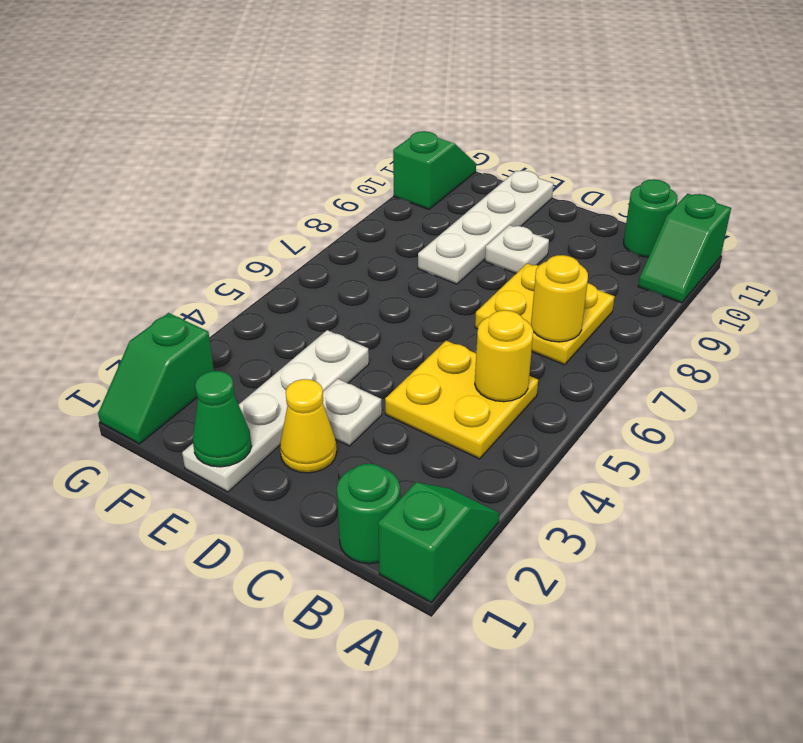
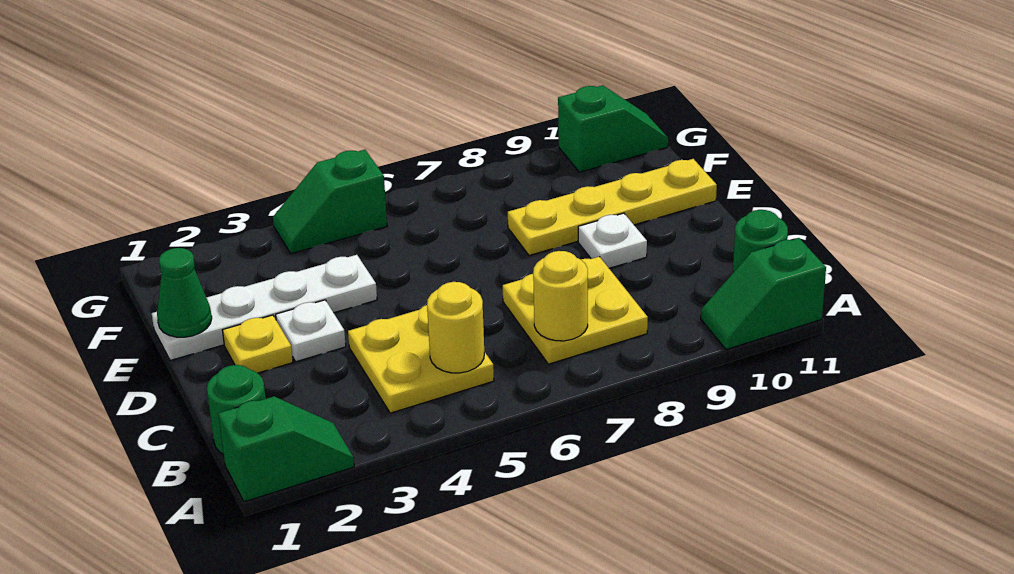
yellow cone D2 level 1 -> yellow plate D2 level 1
white plate E8:E11 level 1 -> yellow plate E8:E11 level 1
green slope G1:G2 level 1 top 2 -> green slope G4:G5 level 1 top 5

